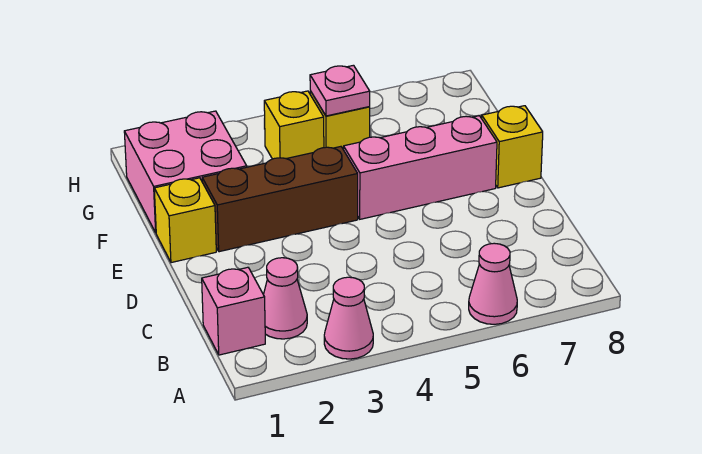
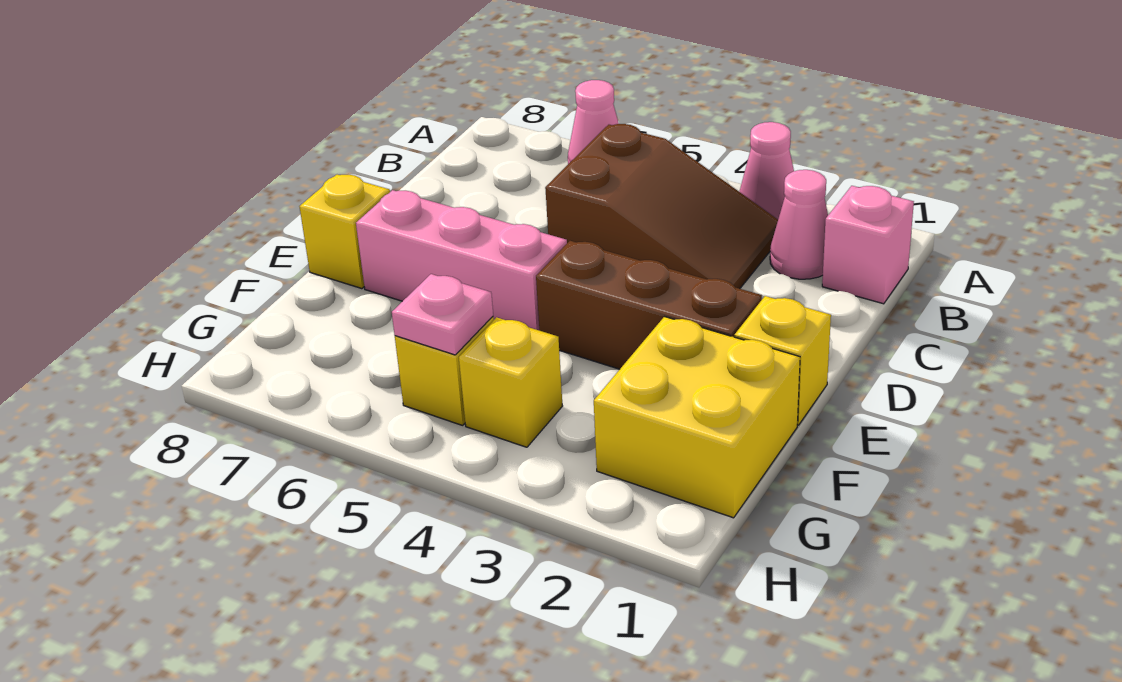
none -> brown slope B3:C5 level 1 top 5
pink brick F1:G2 level 1 -> yellow brick F1:G2 level 1

